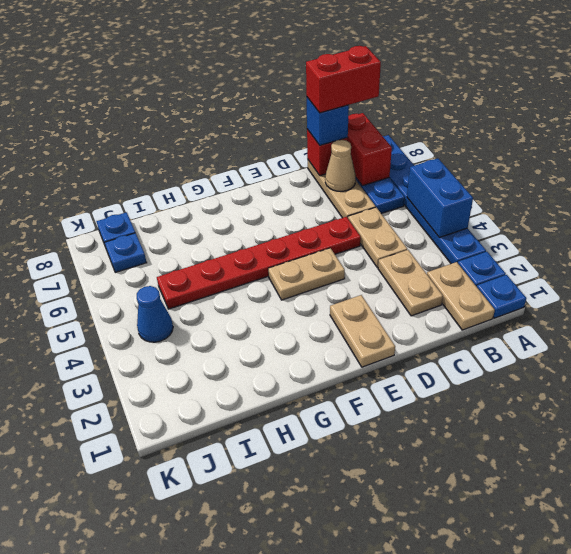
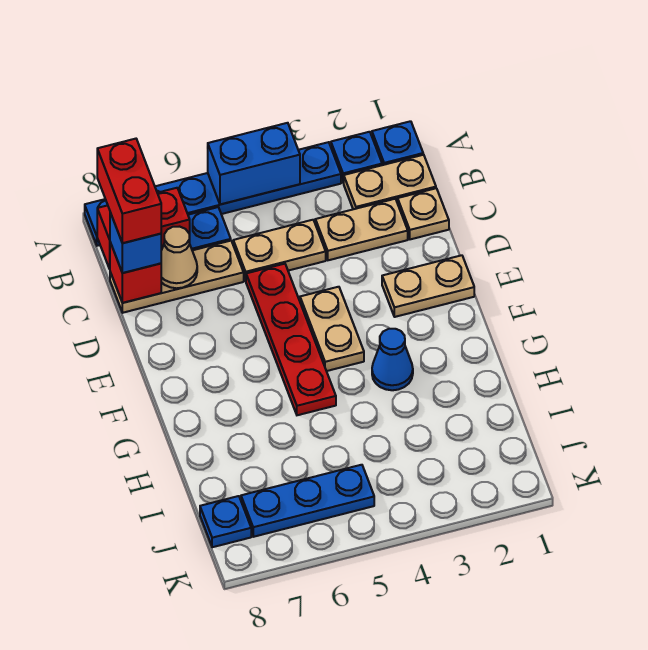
none -> tan plate C1 level 1
red plate D5:I5 level 1 -> red plate D5:G5 level 1
blue cone J4 level 1 -> blue cone G3 level 1
blue plate J7 level 1 -> blue plate J5:J7 level 1

